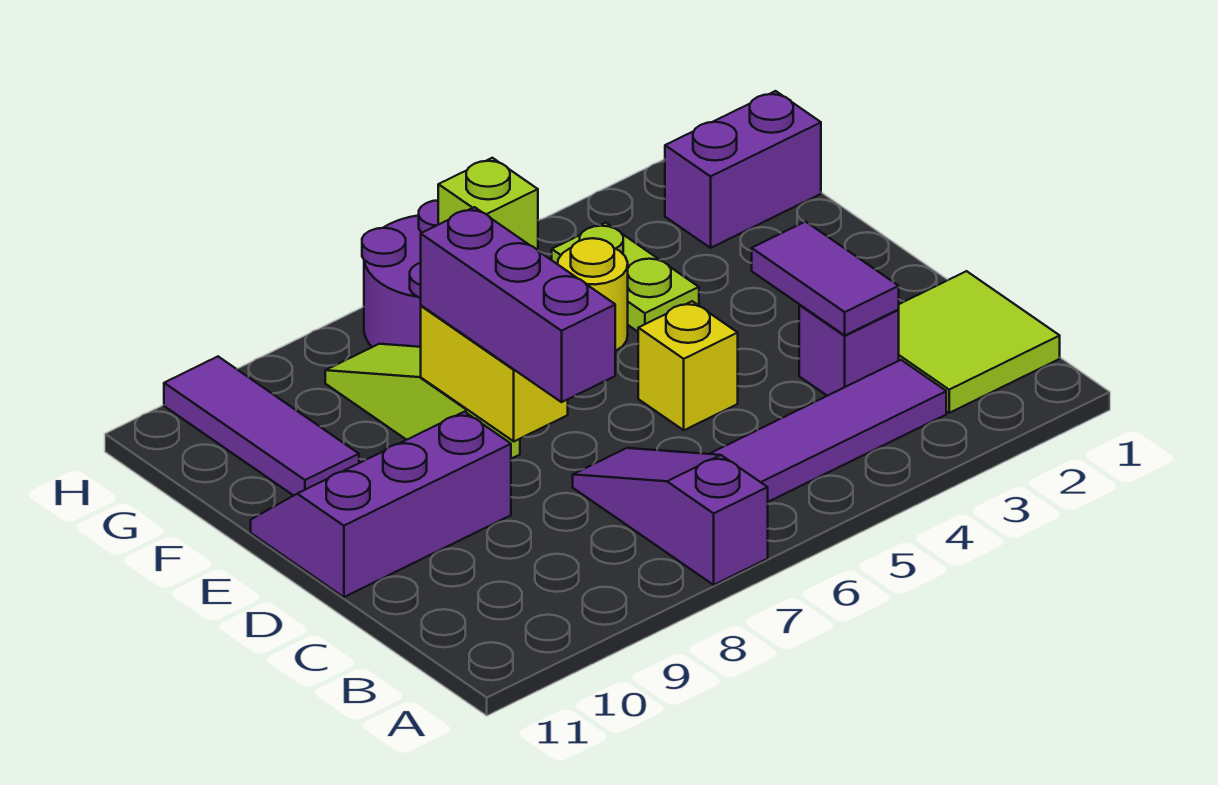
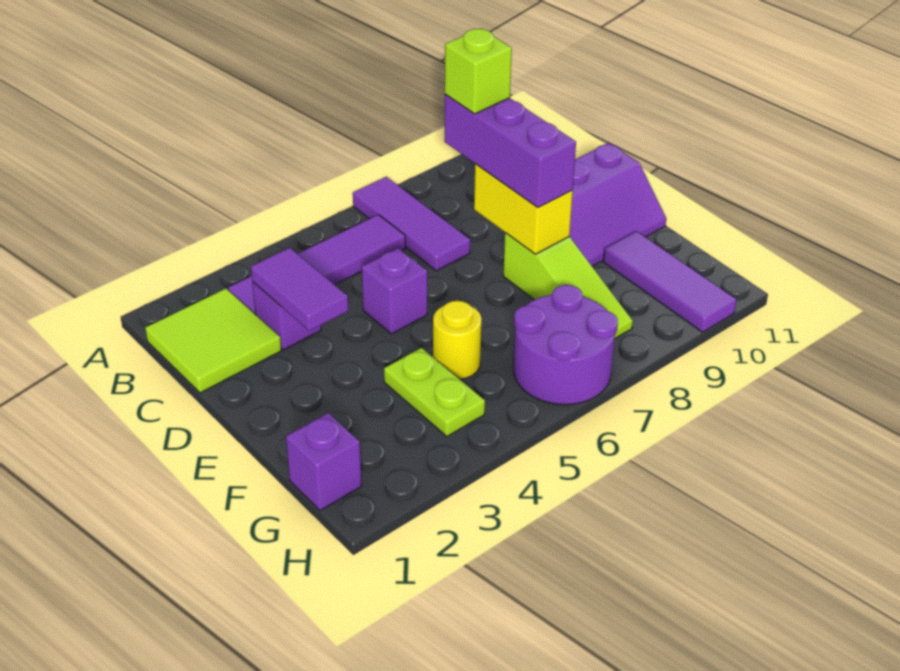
purple slope A7:C7 level 1 top A -> purple tile A7:C7 level 1
yellow brick D5 level 1 -> purple brick D5 level 1
purple brick G1:G2 level 1 -> purple brick G1 level 1
lime brick G6 level 2 -> lime brick C8 level 4

